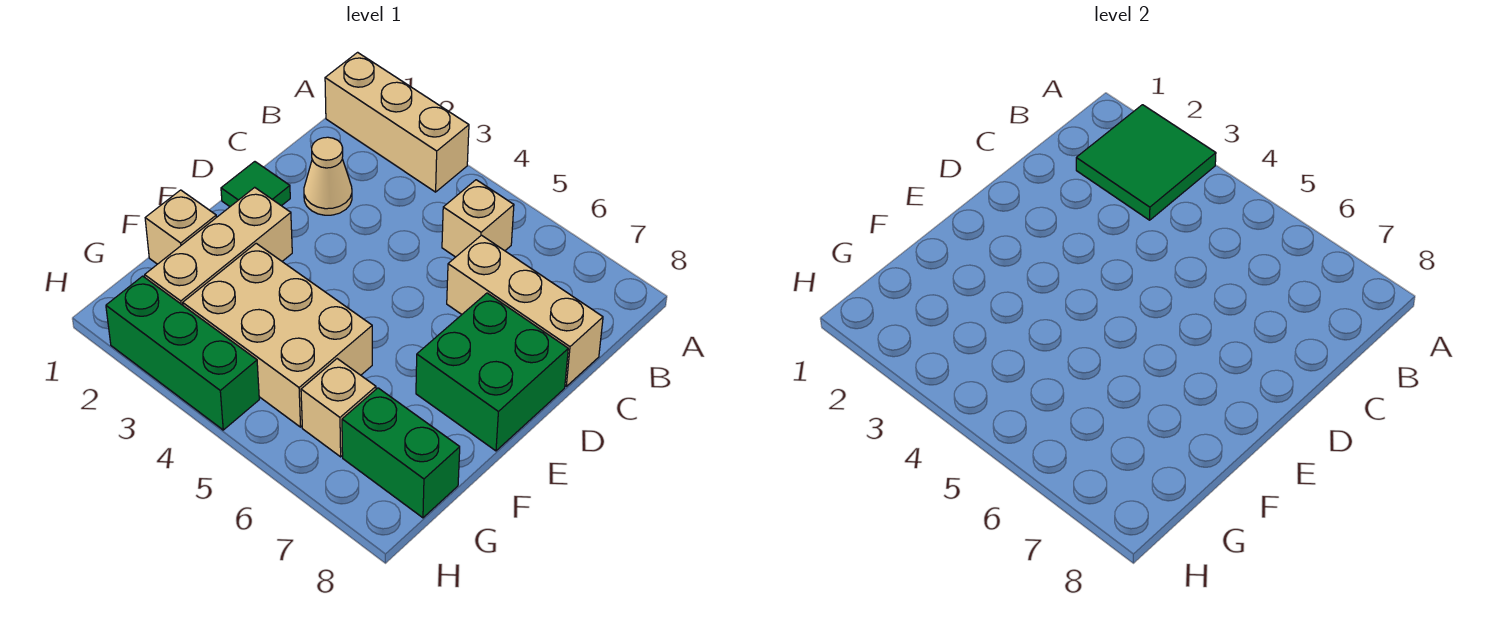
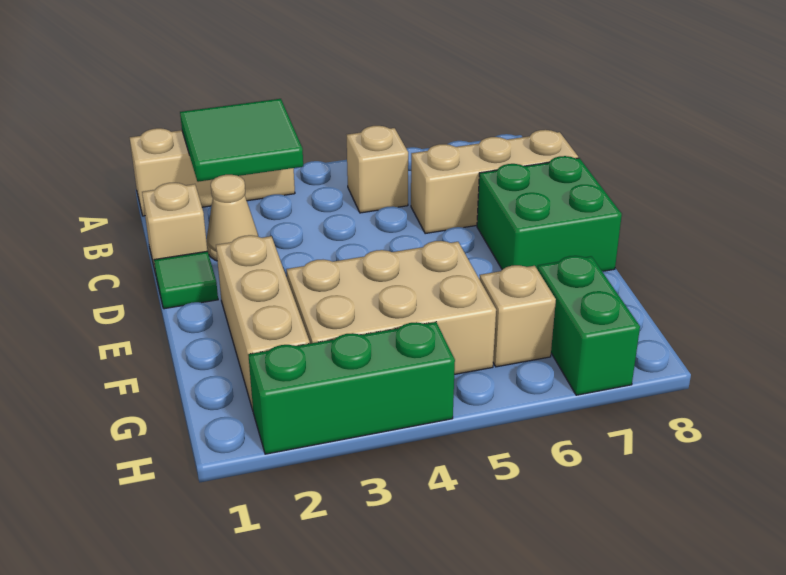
tan brick F1 level 1 -> tan brick C1 level 1
green brick G7:G8 level 1 -> green brick G7:H7 level 1

